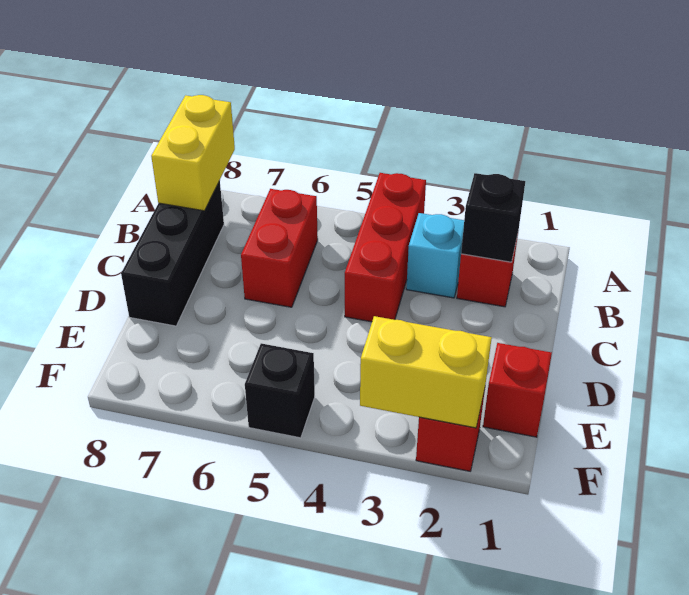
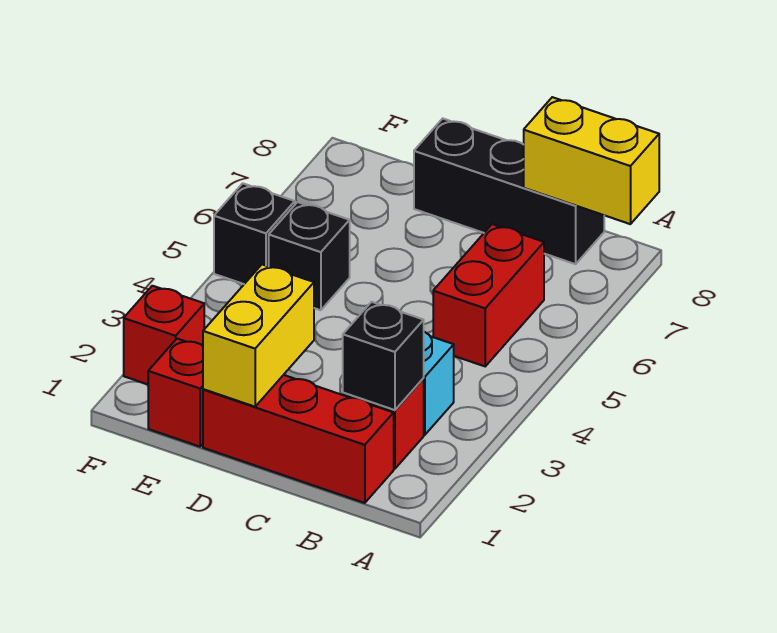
red brick A4:C4 level 1 -> red brick B1:D1 level 1
red brick B6:C6 level 1 -> red brick B5:B6 level 1
none -> black brick E5 level 1
yellow brick F2:F3 level 2 -> yellow brick D1:D2 level 2

